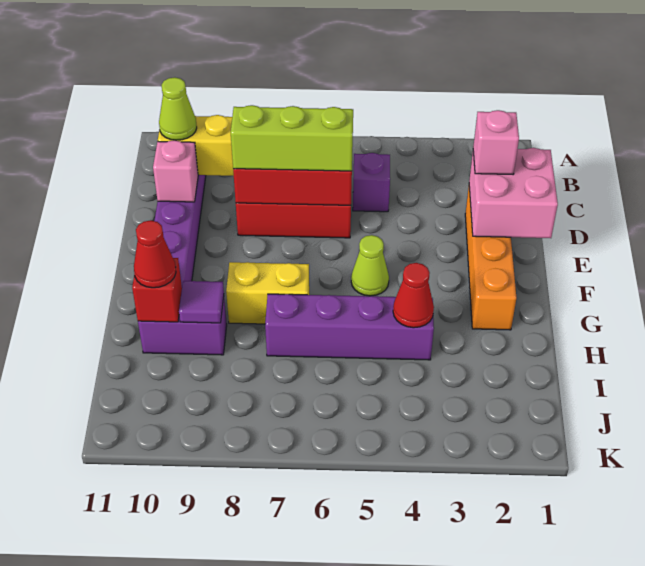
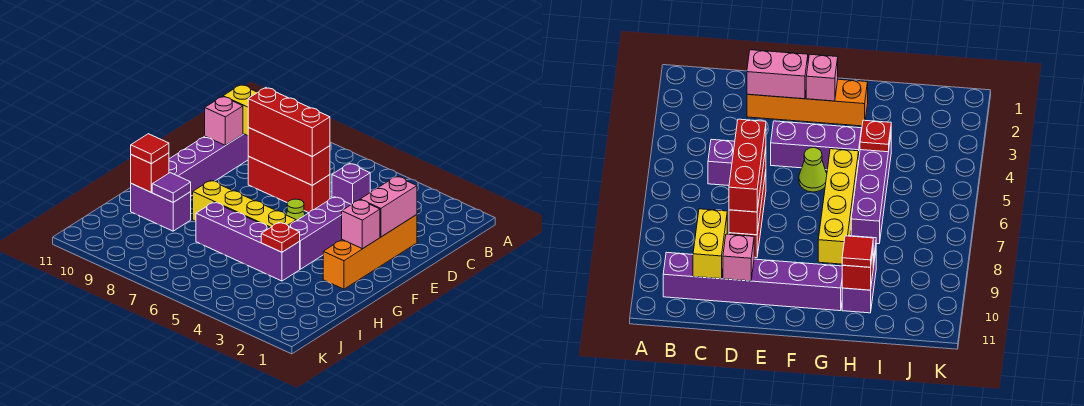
lime cone C10 level 3 -> none
pink brick D1:E2 level 2 -> pink brick D2:E2 level 2
pink brick D2 level 3 -> pink brick F2 level 2
lime brick D6:D8 level 3 -> red brick D6:D8 level 3
none -> purple brick E4:G4 level 1
yellow brick G7:G8 level 1 -> yellow brick G5:G8 level 1
red cone H4 level 2 -> red plate H4 level 2
red cone H10 level 3 -> red tile H10 level 3

